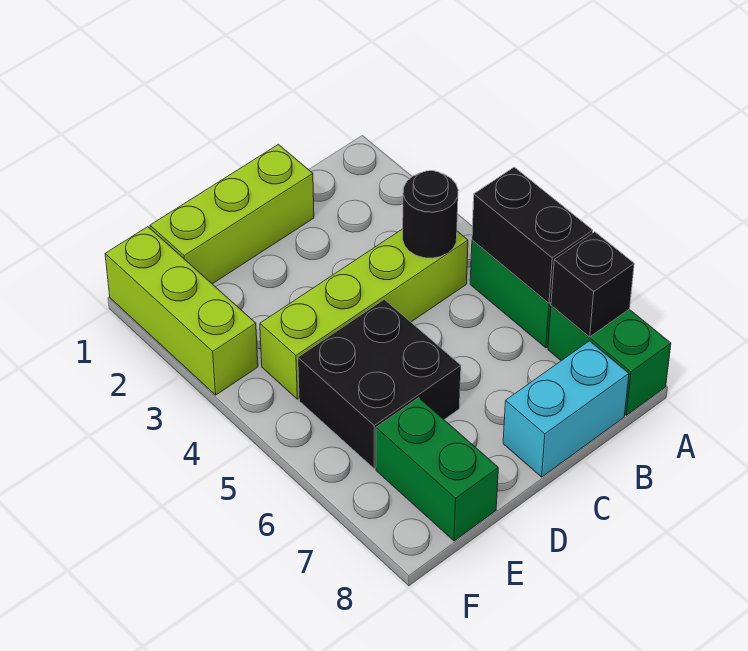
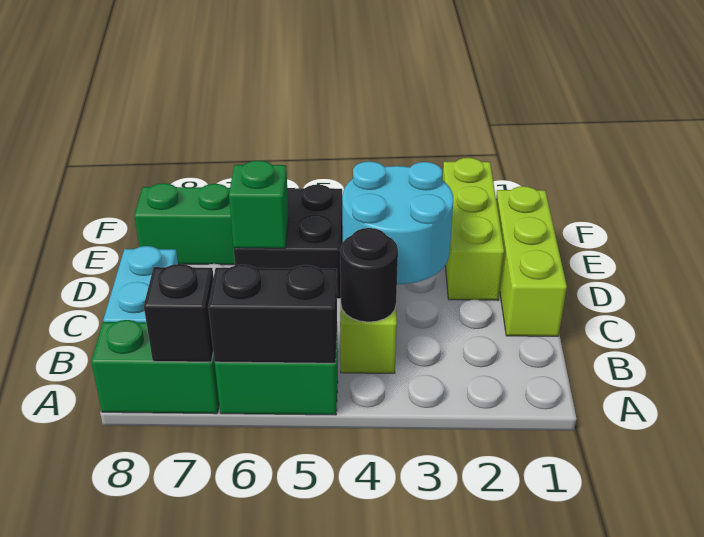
none -> cyan round brick C3:D4 level 2
none -> green brick D6 level 2
lime brick F1:F3 level 1 -> lime brick D2:F2 level 1

